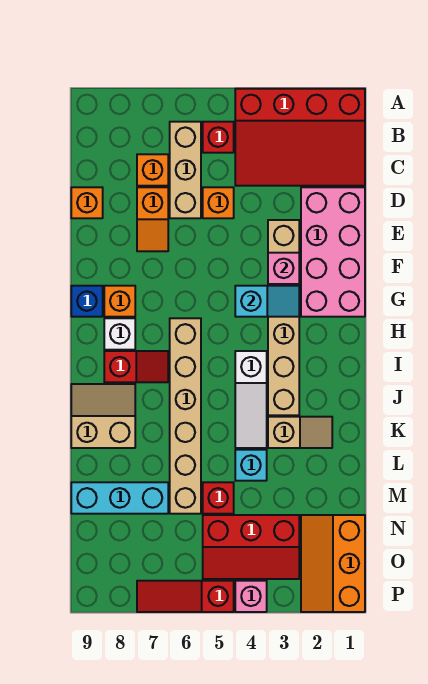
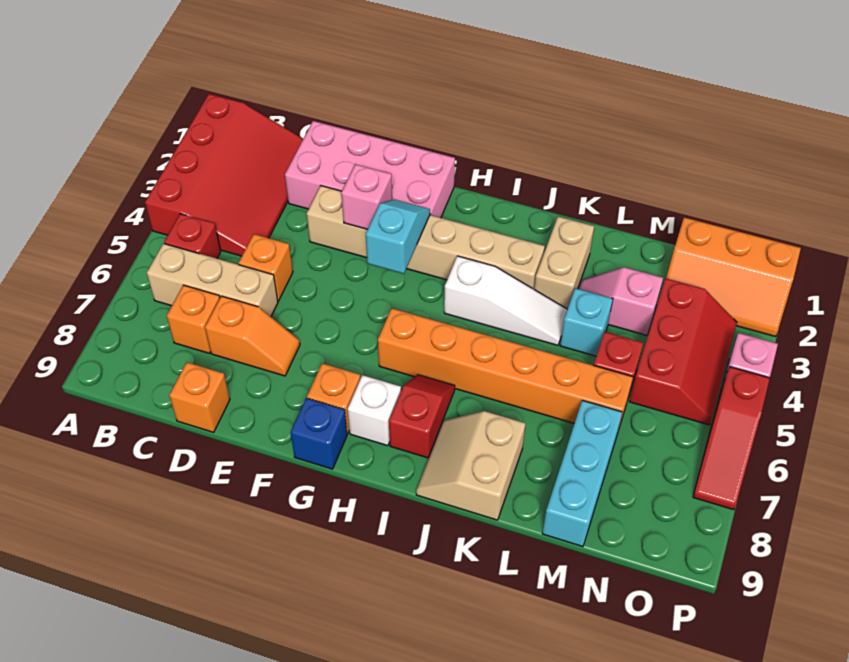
tan brick H6:M6 level 1 -> orange brick H6:M6 level 1
tan slope K2:K3 level 1 top 3 -> tan brick K2:K3 level 1
none -> pink slope L3:M3 level 1 top M

